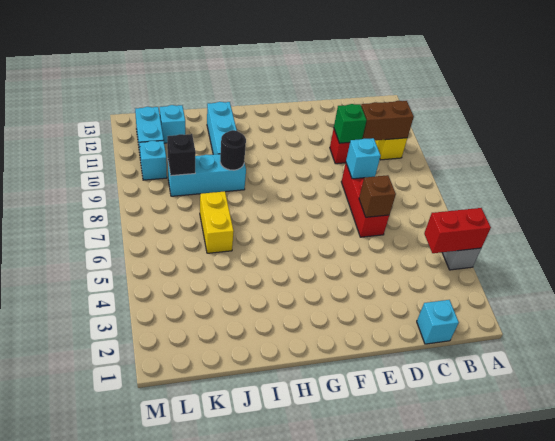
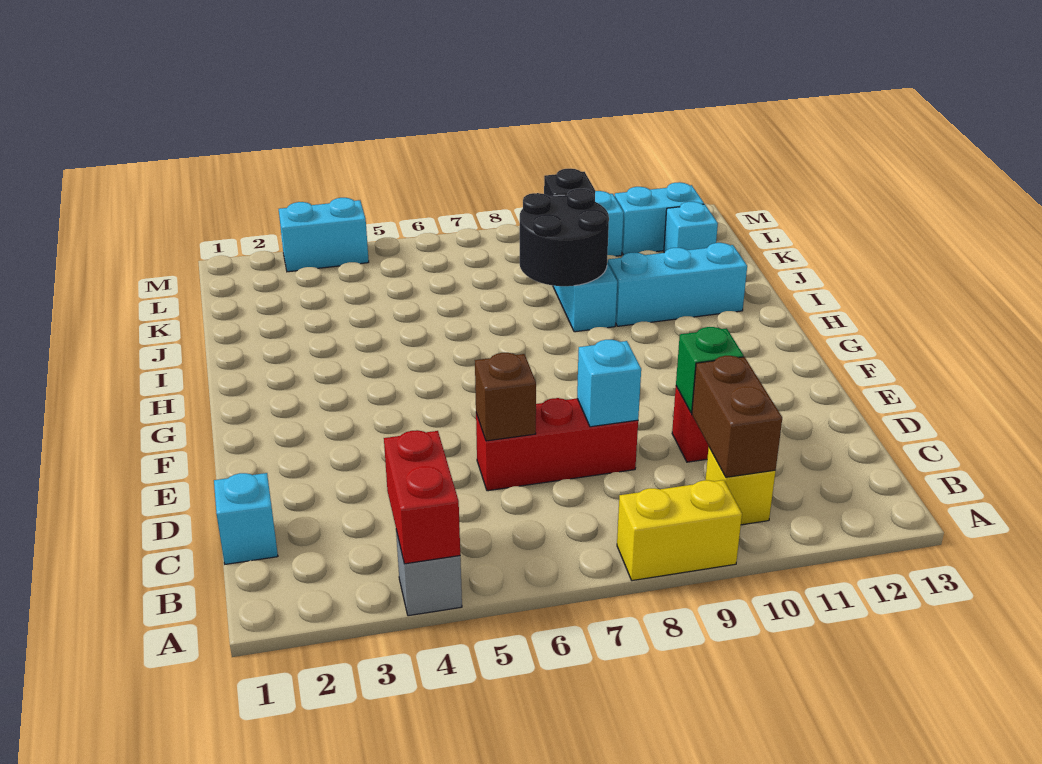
black round brick I9 level 2 -> black round brick I8:J9 level 2
yellow brick J6:J7 level 1 -> yellow brick A8:A9 level 1
none -> cyan brick M3:M4 level 1

